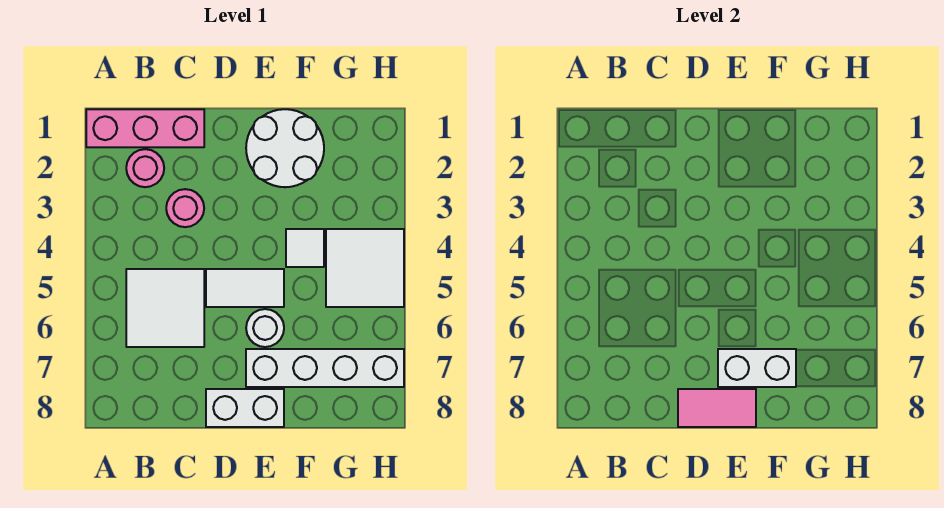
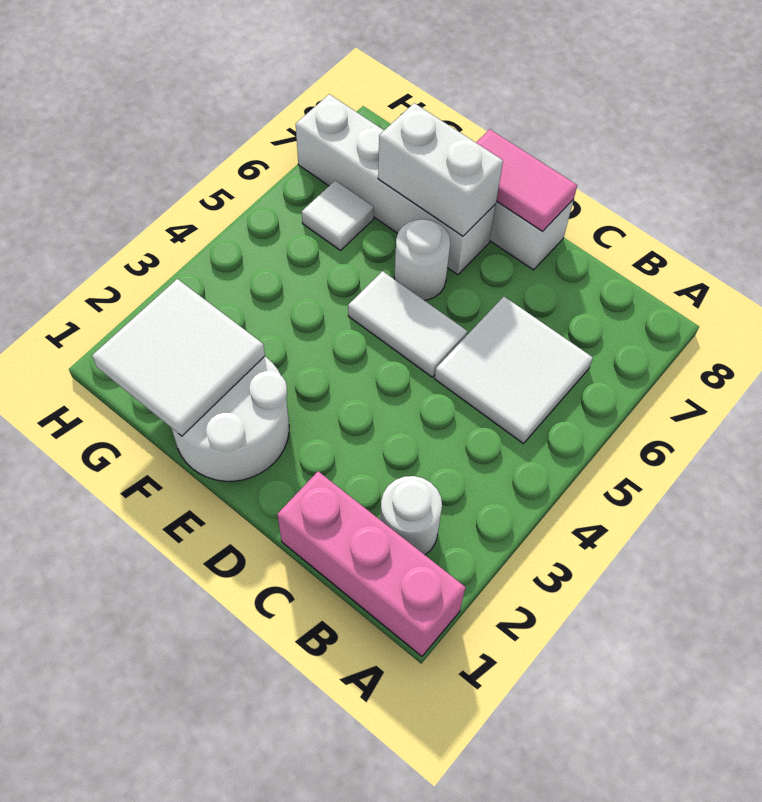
pink round brick B2 level 1 -> white round brick B2 level 1
pink round brick C3 level 1 -> none
white tile F4 level 1 -> white tile G6 level 1
white tile G4:H5 level 1 -> white tile F1:G2 level 2

